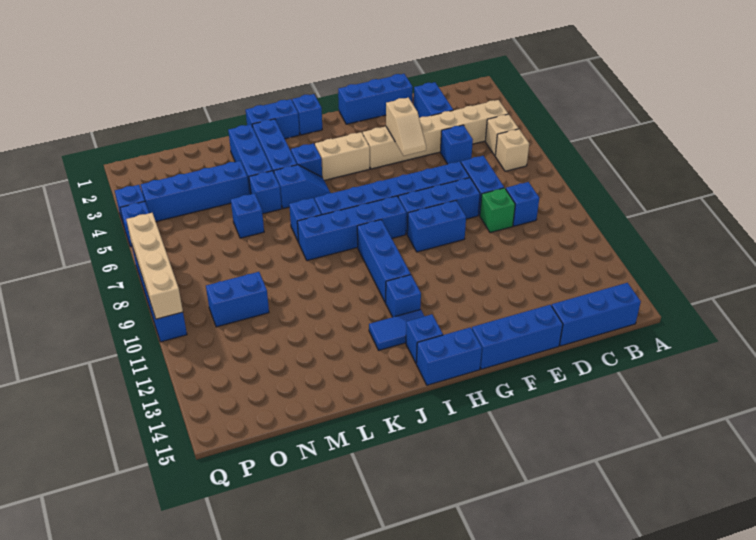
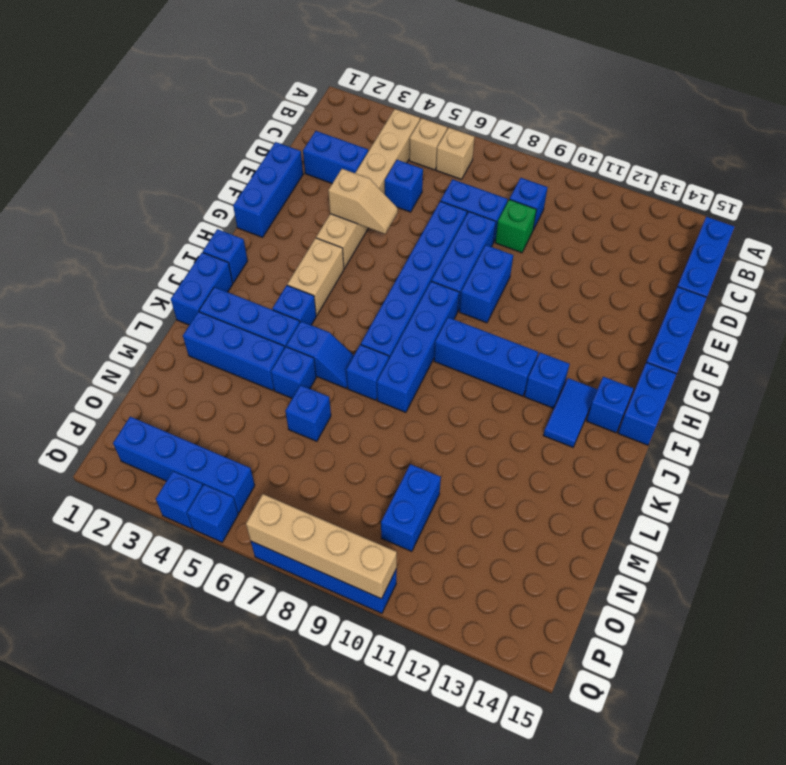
blue slope J5:K5 level 1 top K -> blue slope K5:K6 level 1 top 5
blue brick M4:P4 level 1 -> blue brick P2:P5 level 1

